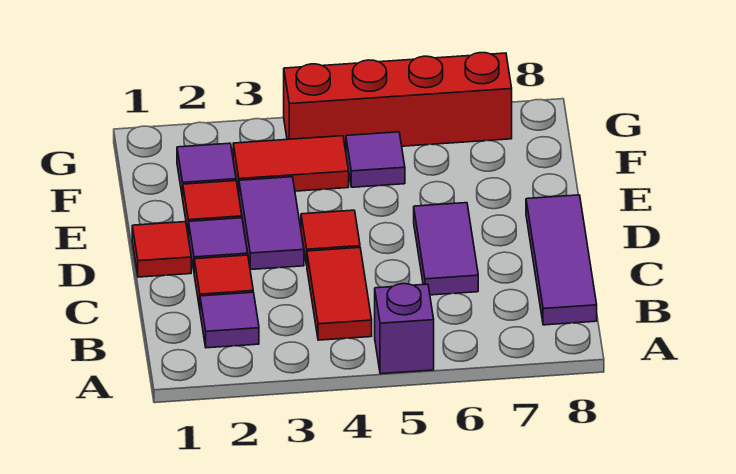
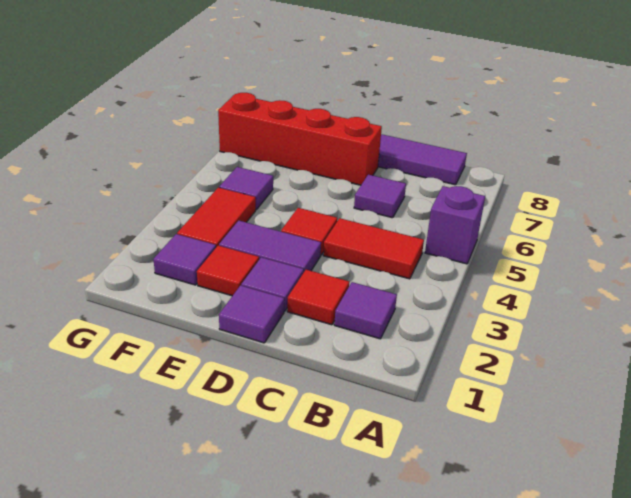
purple tile C6:D6 level 1 -> purple tile C6 level 1
red tile D1 level 1 -> purple tile D1 level 1
red brick G4:G7 level 1 -> red brick D7:G7 level 1

